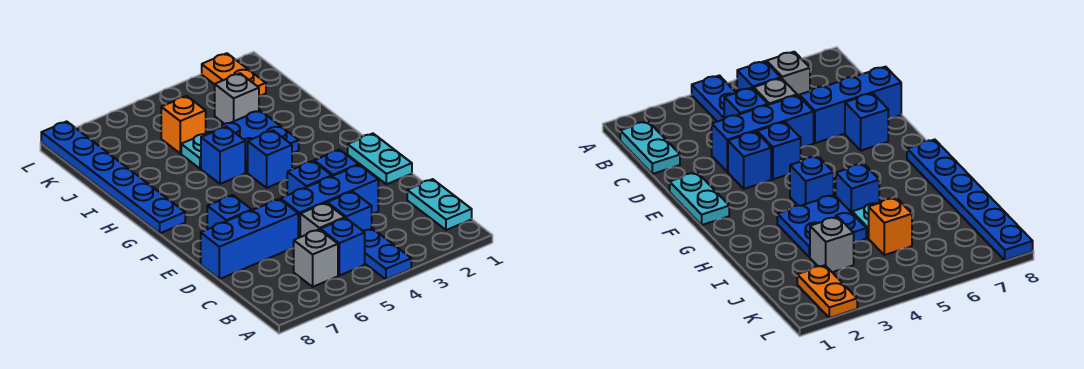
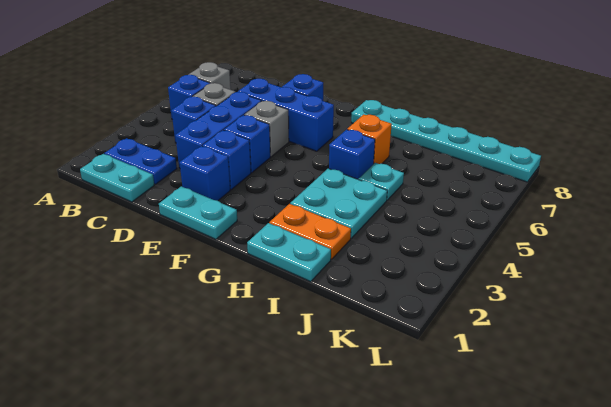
blue plate A4:B4 level 1 -> blue plate B2:C2 level 1
blue brick D6:D8 level 1 -> blue brick D6:F6 level 1
blue brick G4 level 1 -> blue brick E2 level 1
blue plate G8:L8 level 1 -> cyan plate G8:L8 level 1
none -> cyan plate H1:I1 level 1
blue plate H3:I4 level 1 -> cyan plate H3:I4 level 1
grey brick J3 level 1 -> grey brick E5 level 1
orange brick J5 level 1 -> orange brick H6 level 1
orange plate K2:L2 level 1 -> orange plate H2:I2 level 1

